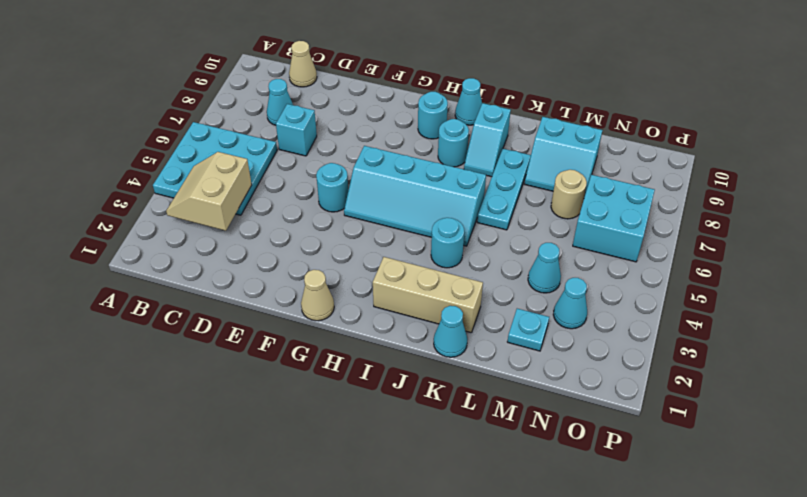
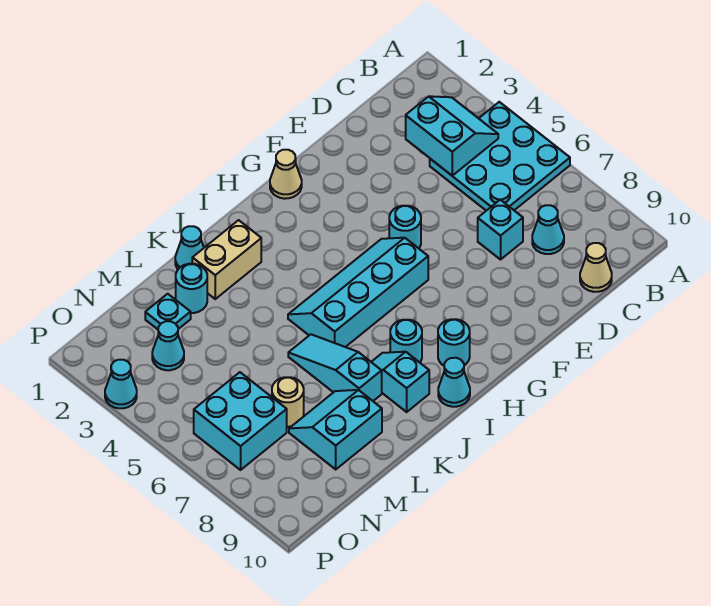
tan slope B3:C4 level 2 top C -> cyan slope B3:C4 level 2 top C
tan brick I2:K2 level 1 -> tan brick J2:K2 level 1
cyan round brick J4 level 1 -> cyan round brick L2 level 1
cyan plate K6:K8 level 1 -> cyan slope K6:K8 level 1 top 8
cyan cone M4 level 1 -> cyan cone P3 level 1

